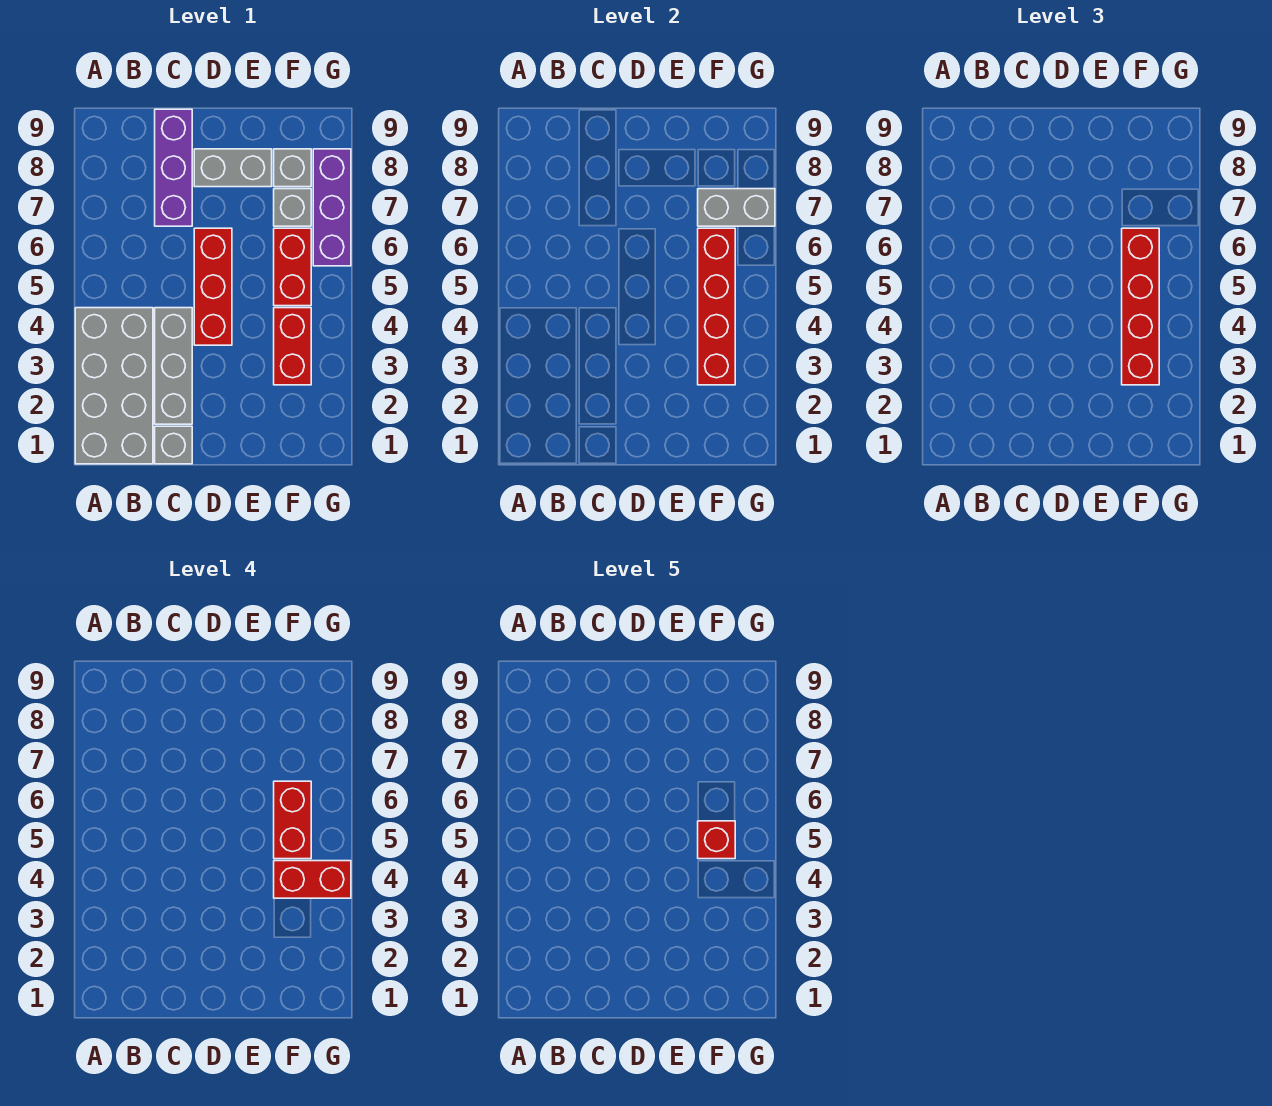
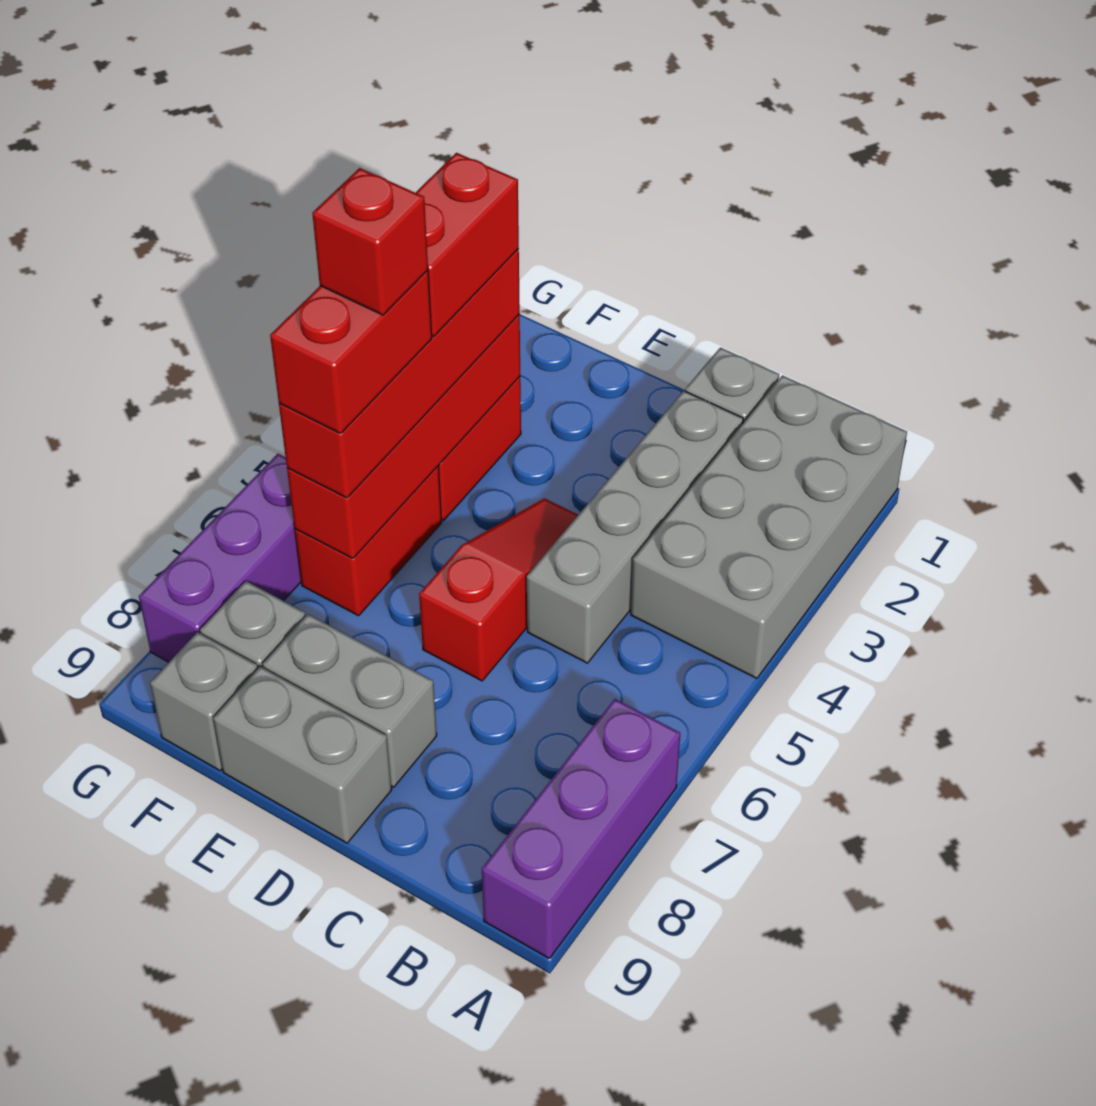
grey brick C2:C4 level 1 -> grey brick C2:C5 level 1
purple brick C7:C9 level 1 -> purple brick A7:A9 level 1
red brick D4:D6 level 1 -> red slope D4:D6 level 1 top 6
red brick F4:G4 level 4 -> red brick F3:F4 level 4
grey brick F7 level 1 -> grey brick F9 level 1
grey brick F7:G7 level 2 -> grey brick D9:E9 level 1

